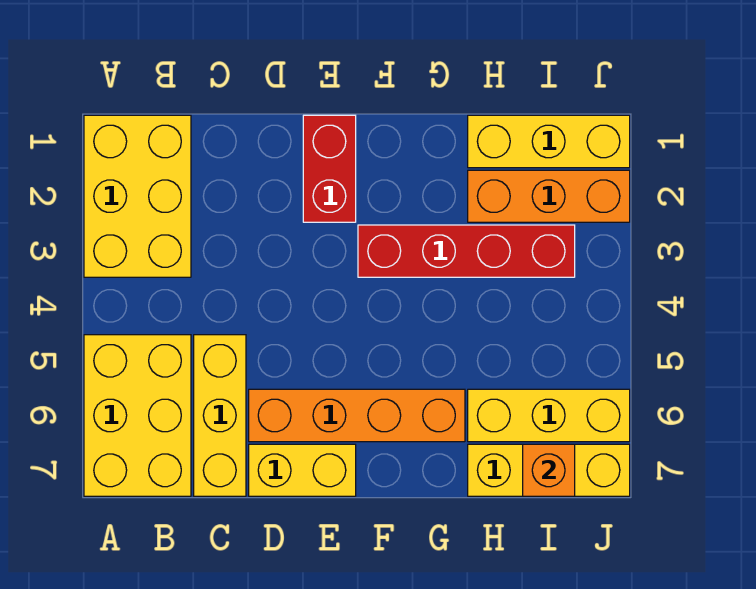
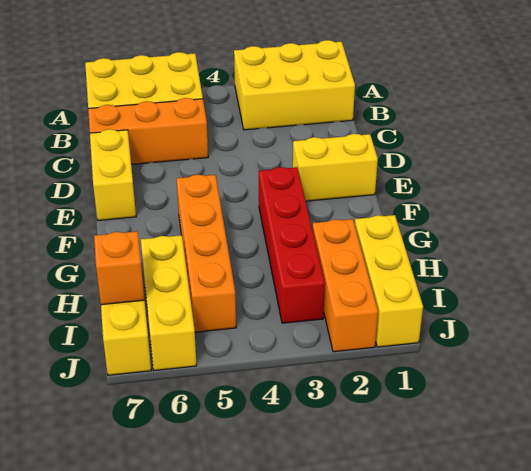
yellow brick C5:C7 level 1 -> orange brick C5:C7 level 1
orange brick D6:G6 level 1 -> orange brick F5:I5 level 1
red brick E1:E2 level 1 -> yellow brick E1:E2 level 1

